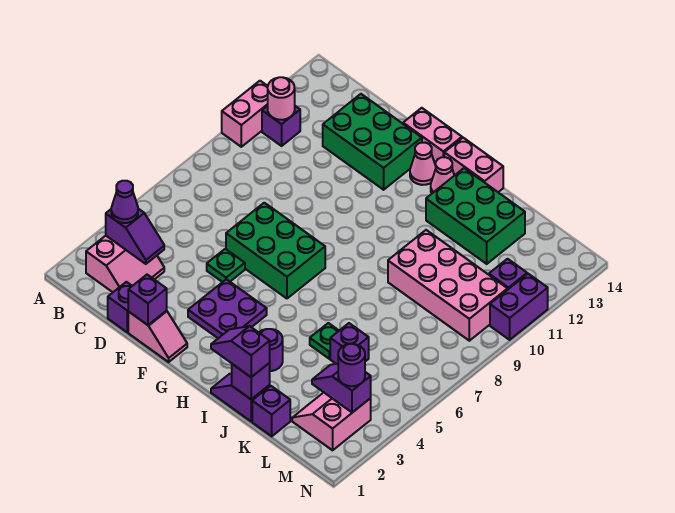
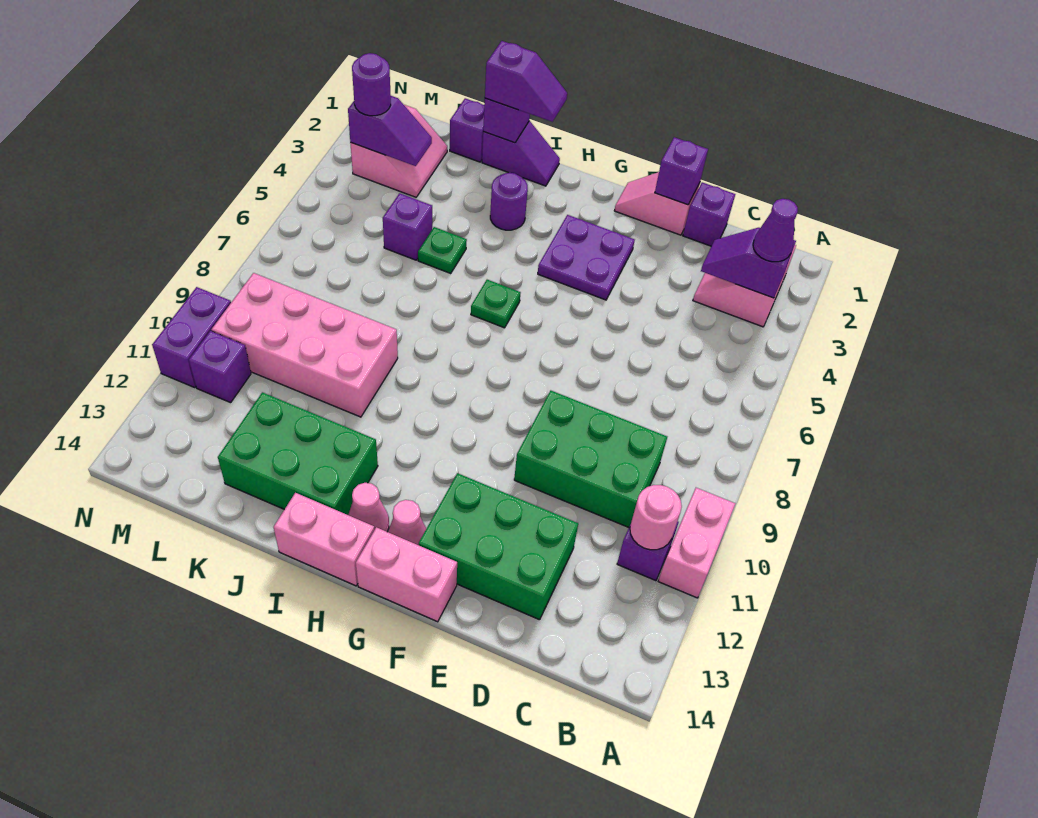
green plate E5 level 1 -> green plate H6 level 1
green brick E6:G7 level 1 -> green brick C9:E10 level 1

